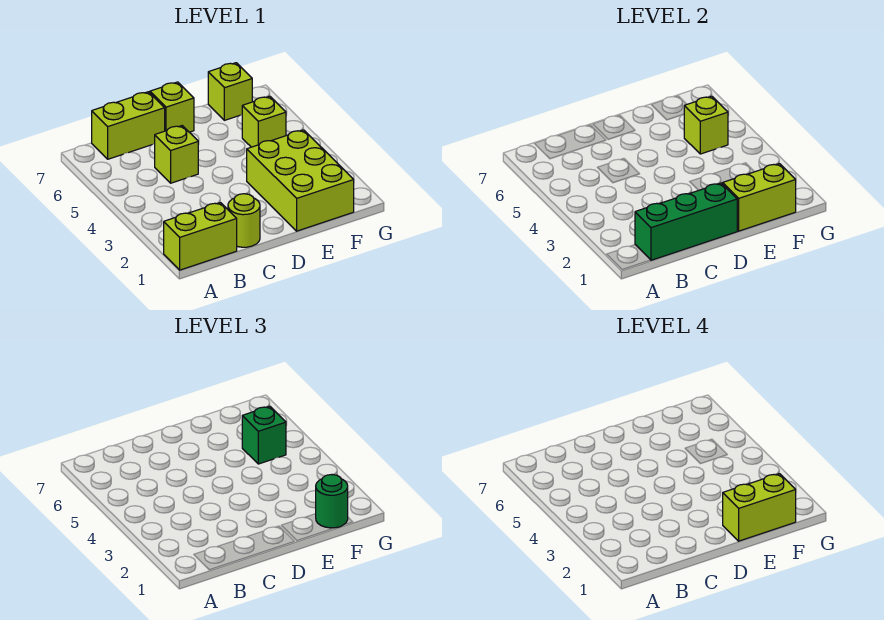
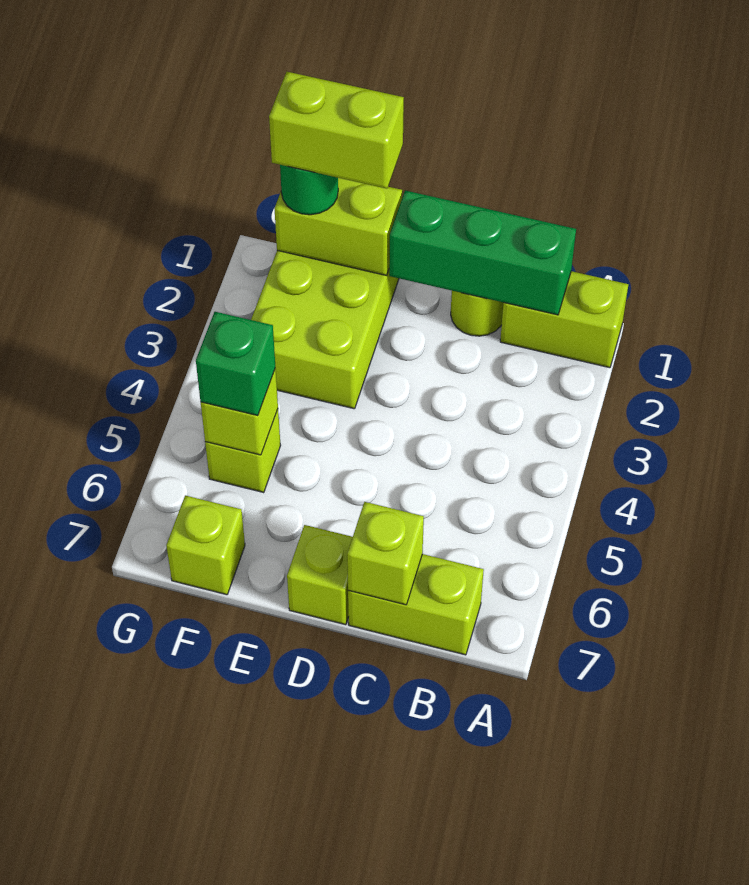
lime brick C5 level 1 -> lime brick C7 level 2

